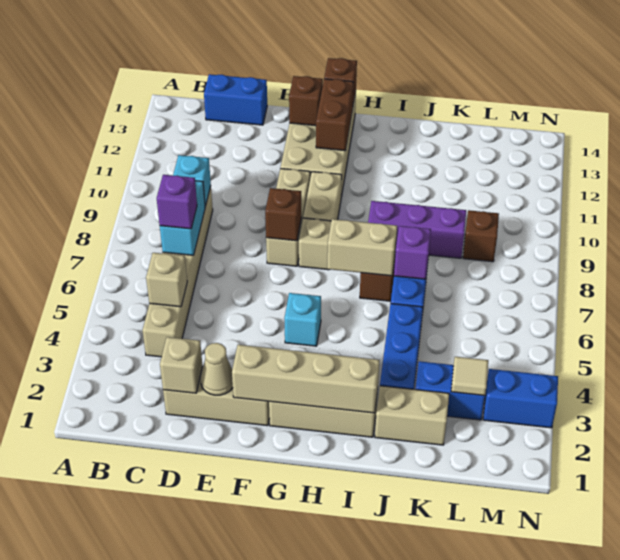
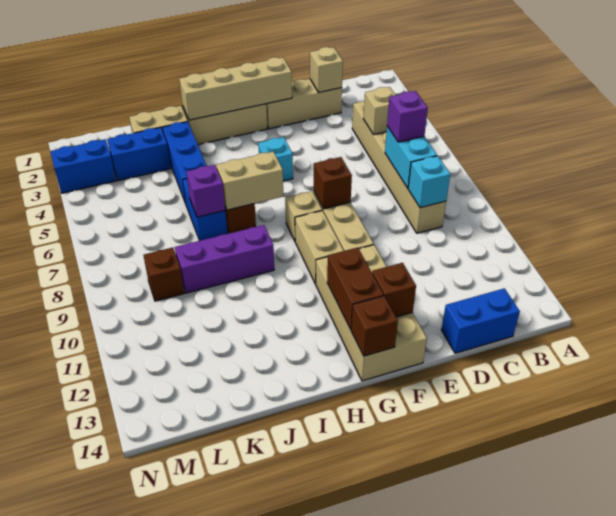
tan cone E2 level 2 -> none
tan tile L3 level 2 -> none

